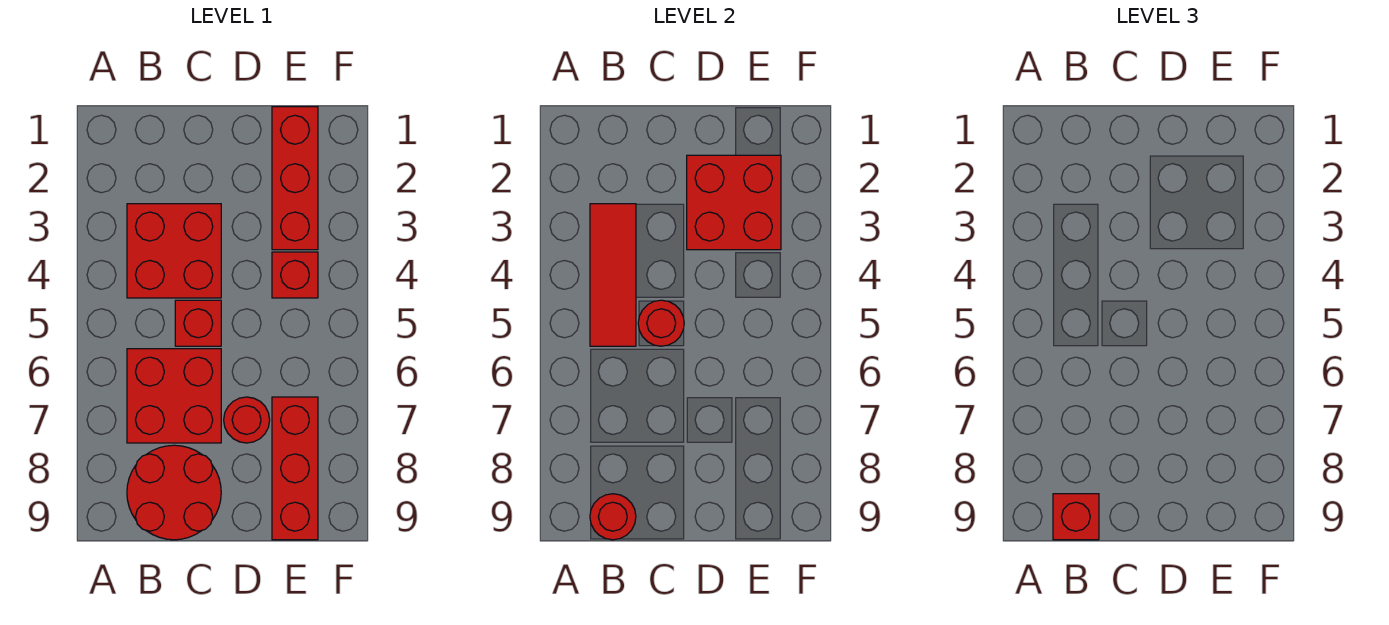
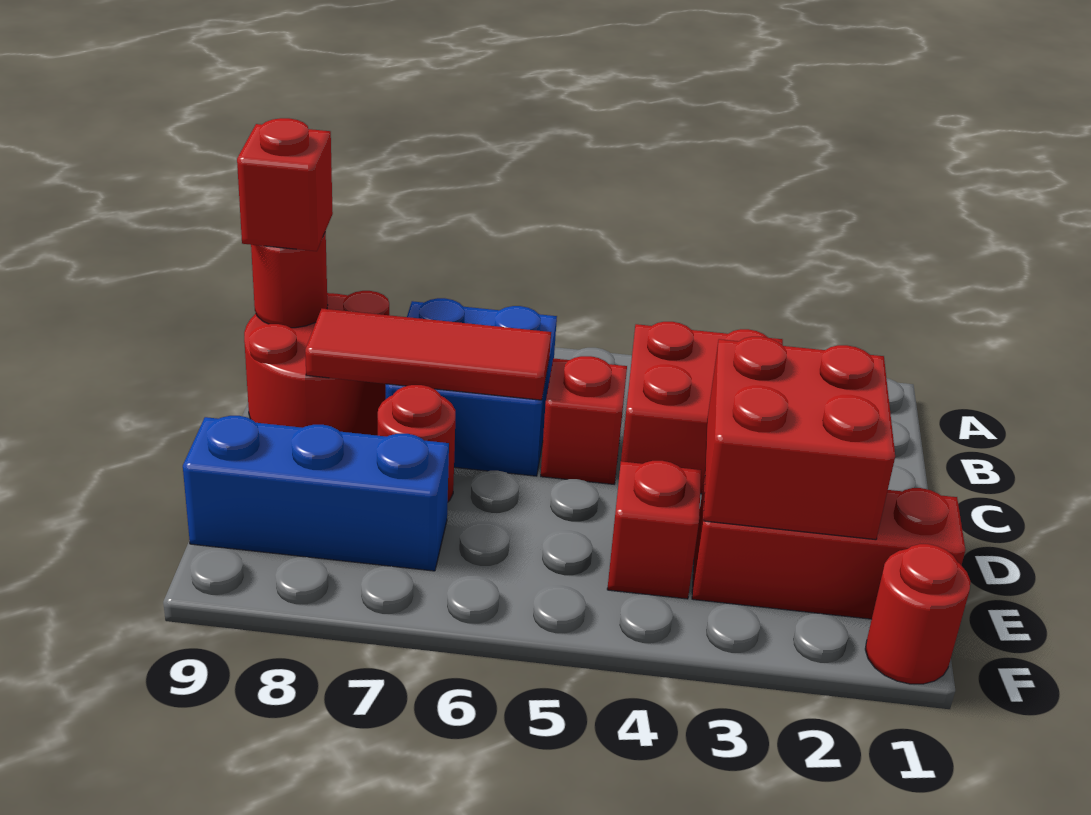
red tile B3:B5 level 2 -> red tile C6:C8 level 2
red brick B6:C7 level 1 -> blue brick B6:C7 level 1
red round brick C5 level 2 -> red round brick F1 level 1
red brick E7:E9 level 1 -> blue brick E7:E9 level 1

